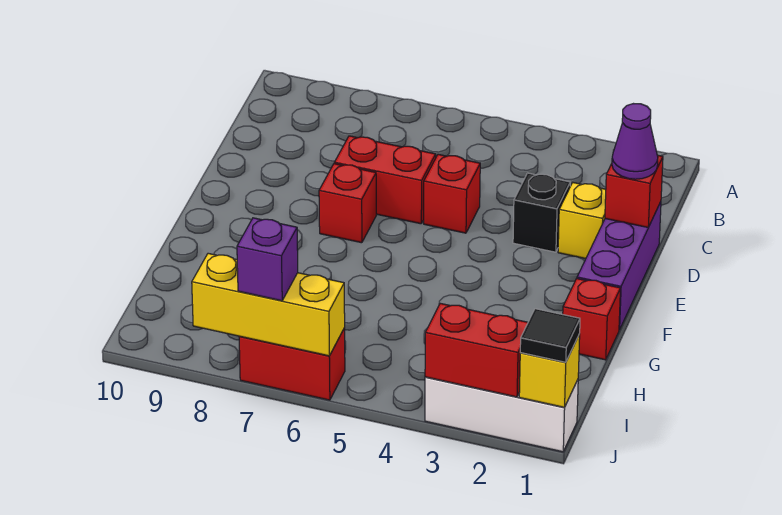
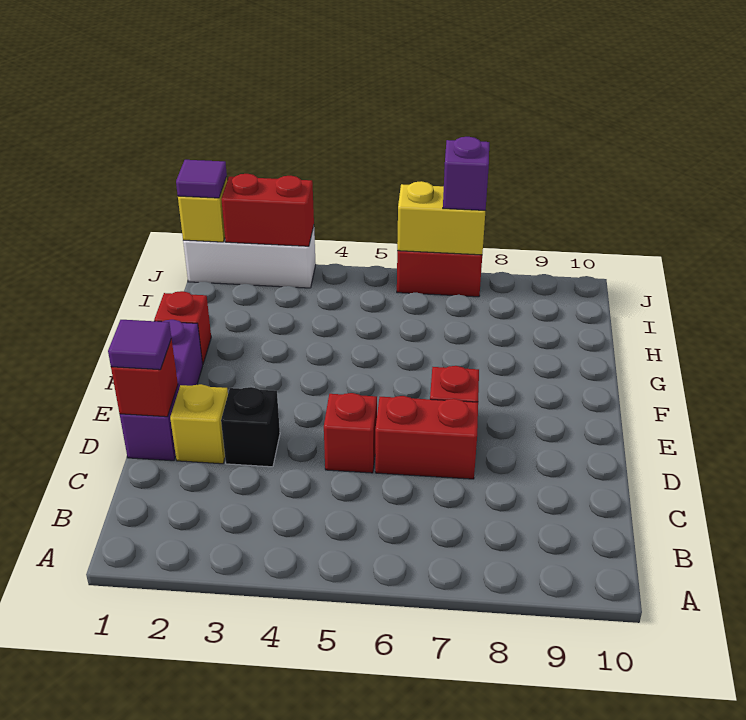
purple cone D1 level 3 -> purple tile D1 level 3
black tile J1 level 3 -> purple tile J1 level 3
yellow brick J6:J8 level 2 -> yellow brick J6:J7 level 2

